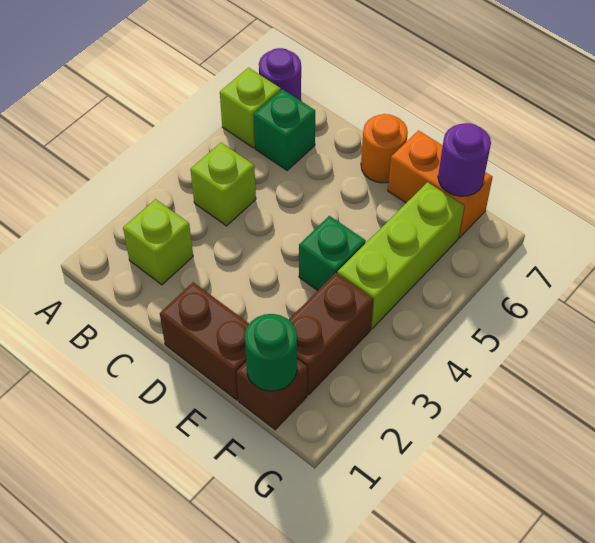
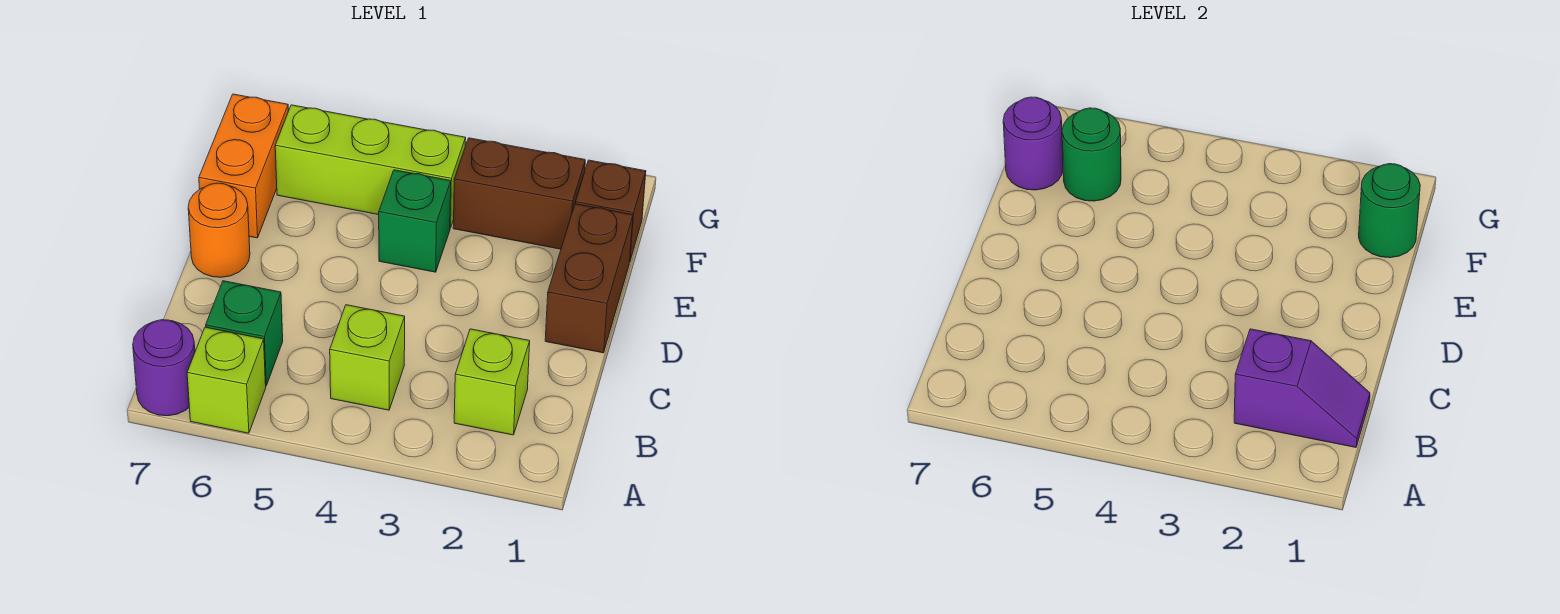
none -> purple slope B1:B2 level 2 top 2
none -> green round brick F6 level 2

